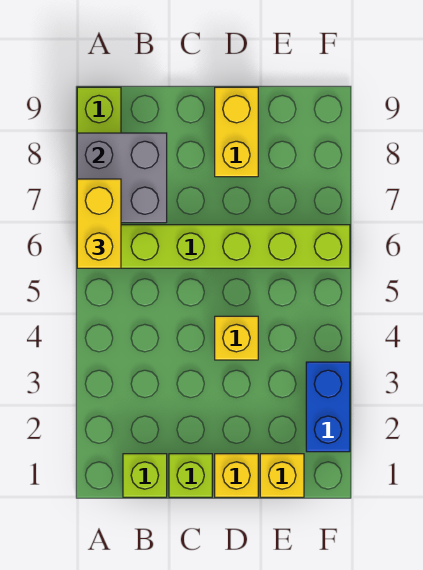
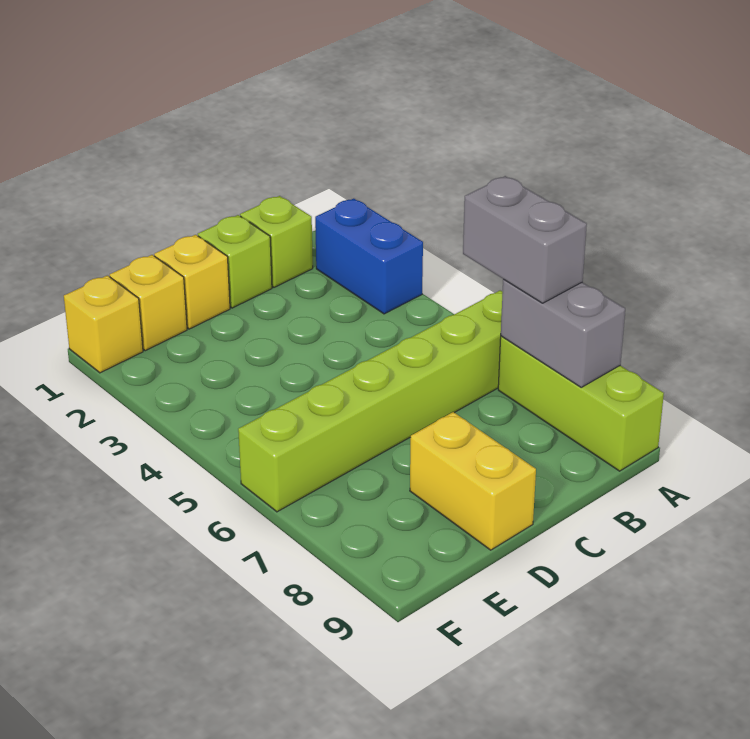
yellow brick A6:A7 level 3 -> grey brick A6:A7 level 3
grey brick A7:B8 level 2 -> grey brick A7:A8 level 2
yellow brick D4 level 1 -> yellow brick F1 level 1
blue brick F2:F3 level 1 -> blue brick A2:A3 level 1

